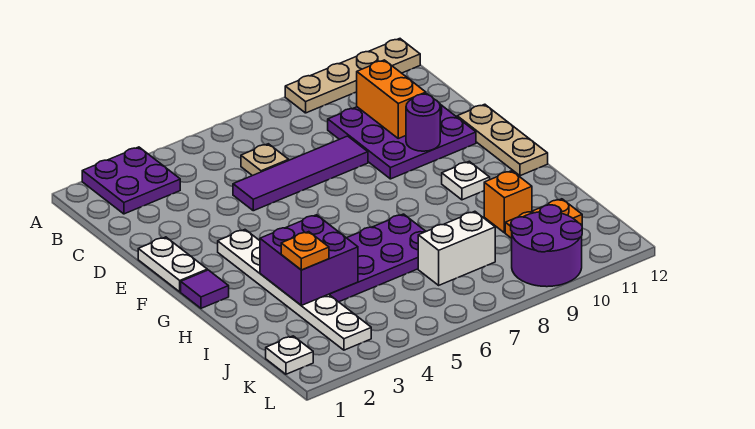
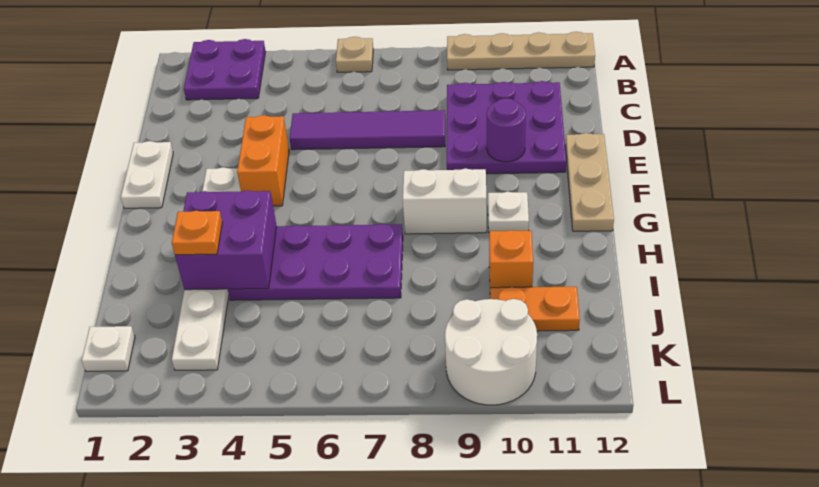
tan plate C6 level 1 -> tan plate A6 level 1
orange brick C10:D10 level 2 -> orange brick E4:F4 level 1
purple tile G1 level 1 -> none
white brick J7:J8 level 1 -> white brick G8:G9 level 1
purple round brick K9:L10 level 1 -> white round brick K9:L10 level 1

